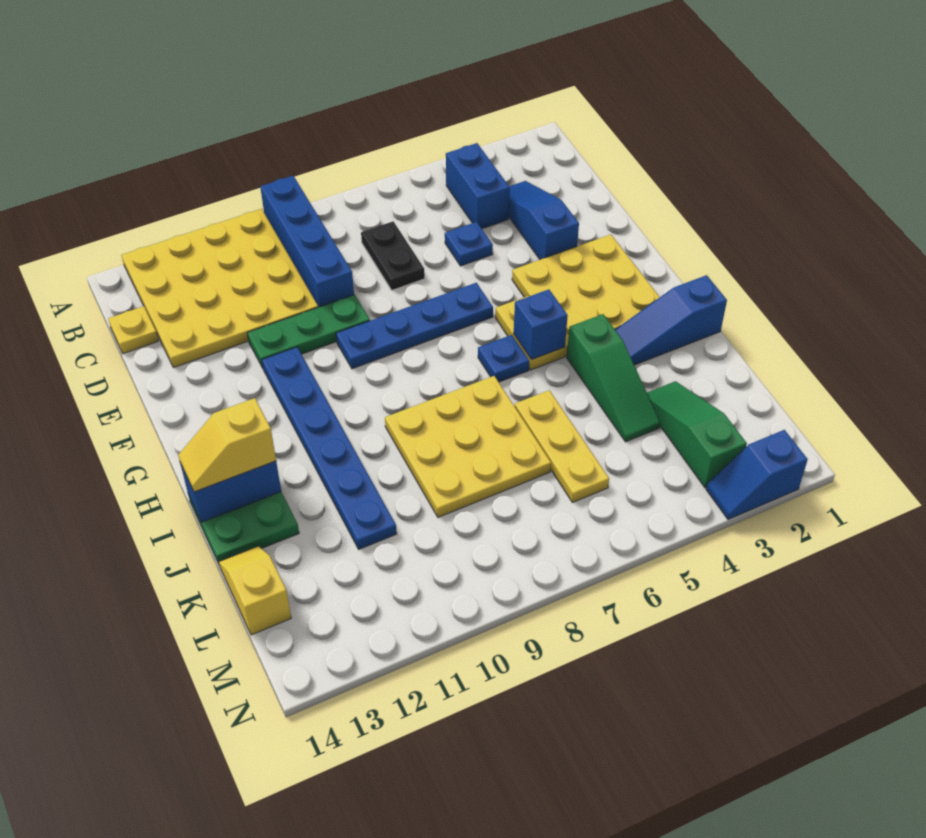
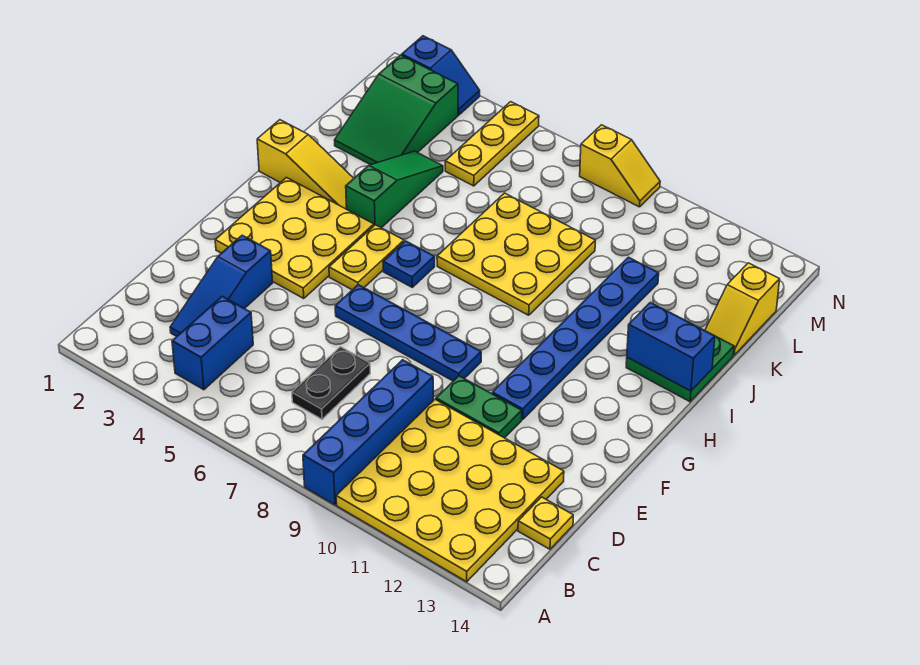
blue plate D5 level 1 -> none
green plate E9:E11 level 1 -> green plate E10:E11 level 1
blue brick H5 level 2 -> none
blue slope I1:I3 level 1 top 1 -> yellow slope I1:I3 level 1 top 1
yellow slope I13:I14 level 3 top 13 -> yellow slope N8:N9 level 1 top 8
yellow plate J6:L6 level 1 -> yellow plate L5:N5 level 1
green slope K3:M3 level 1 top M -> green slope K2:M3 level 1 top M

